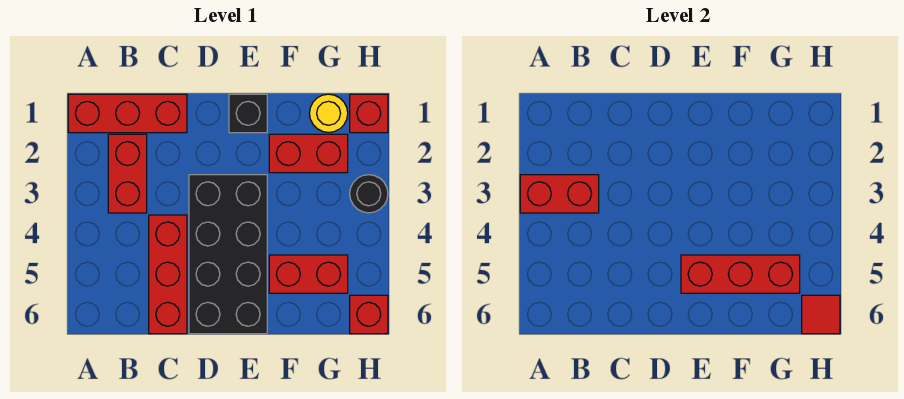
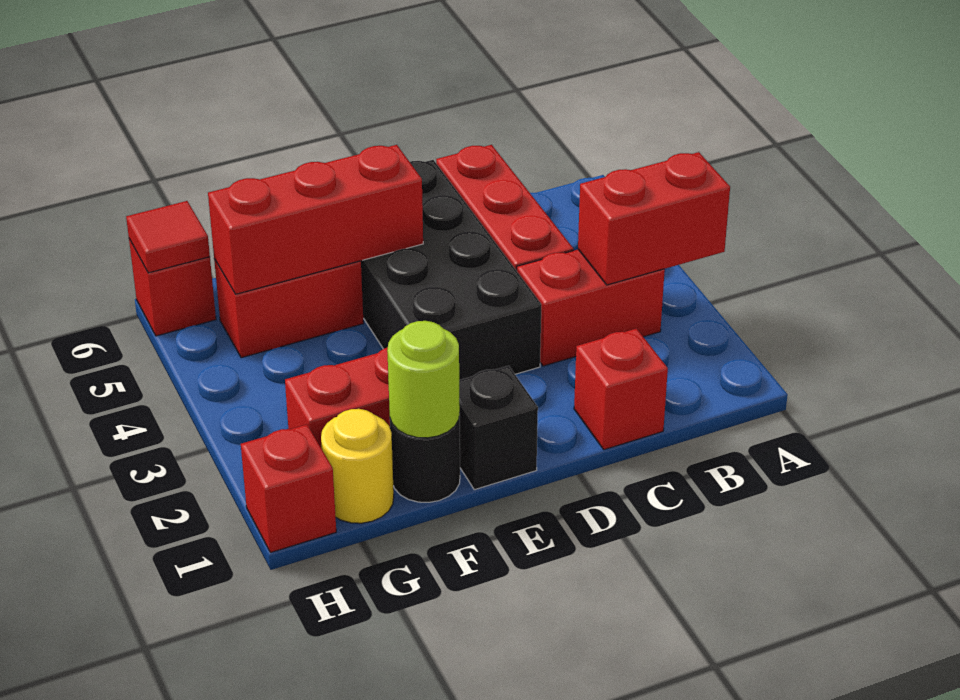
red brick A1:C1 level 1 -> red brick C1 level 1
red brick B2:B3 level 1 -> red brick B3:C3 level 1
none -> lime round brick F1 level 2
black round brick H3 level 1 -> black round brick F1 level 1

